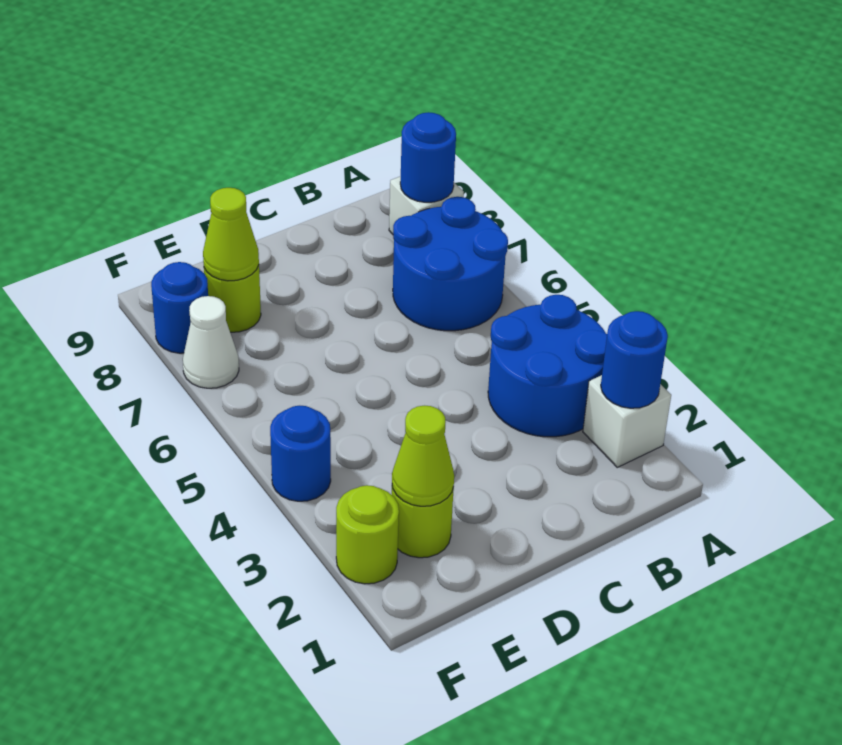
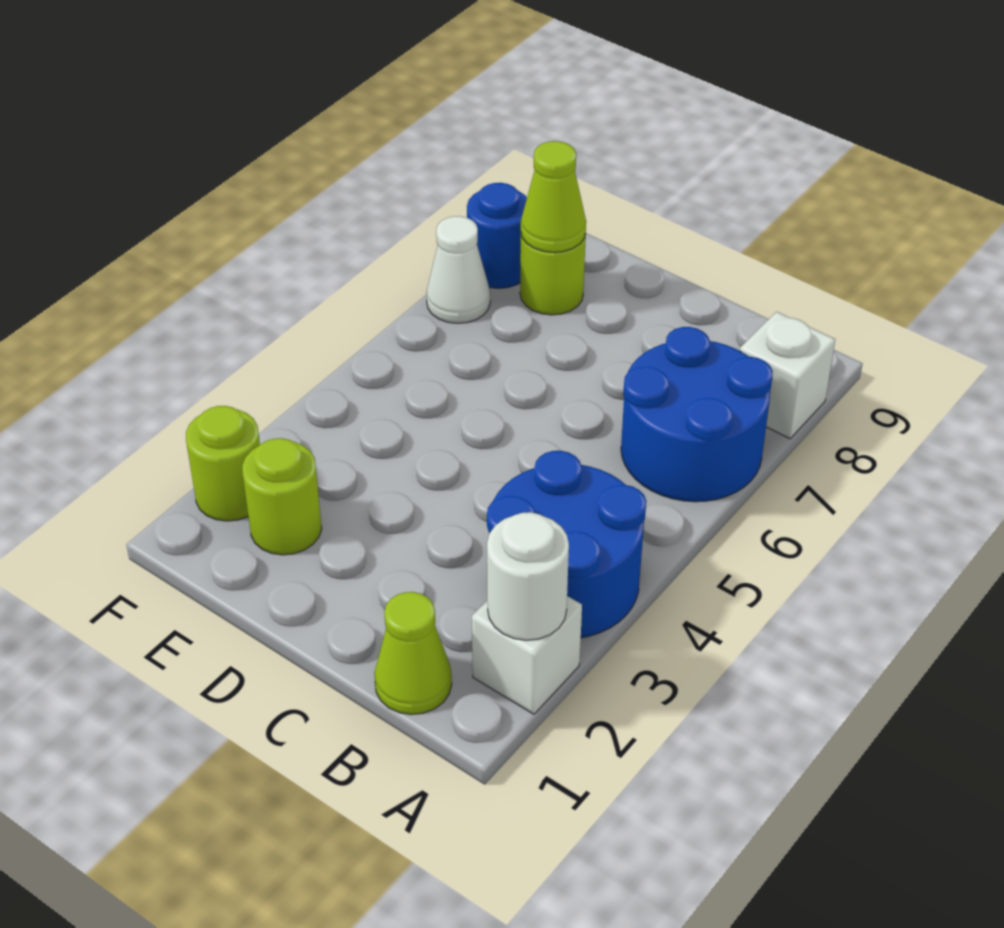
blue round brick A2 level 2 -> white round brick A2 level 2
blue round brick A8 level 2 -> none
lime cone E2 level 2 -> lime cone B1 level 1
blue round brick F4 level 1 -> none

